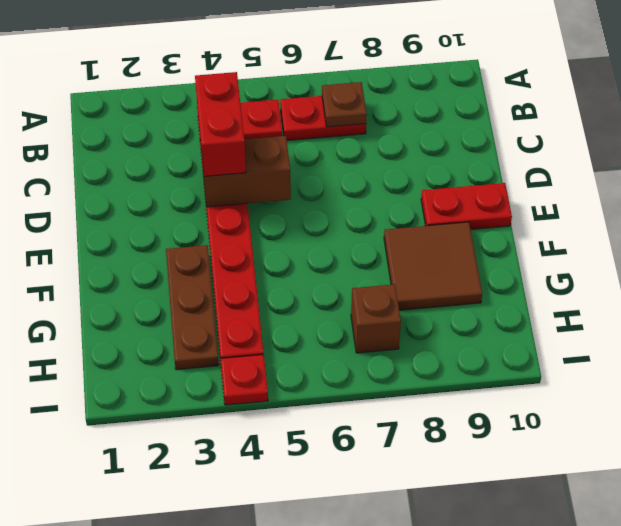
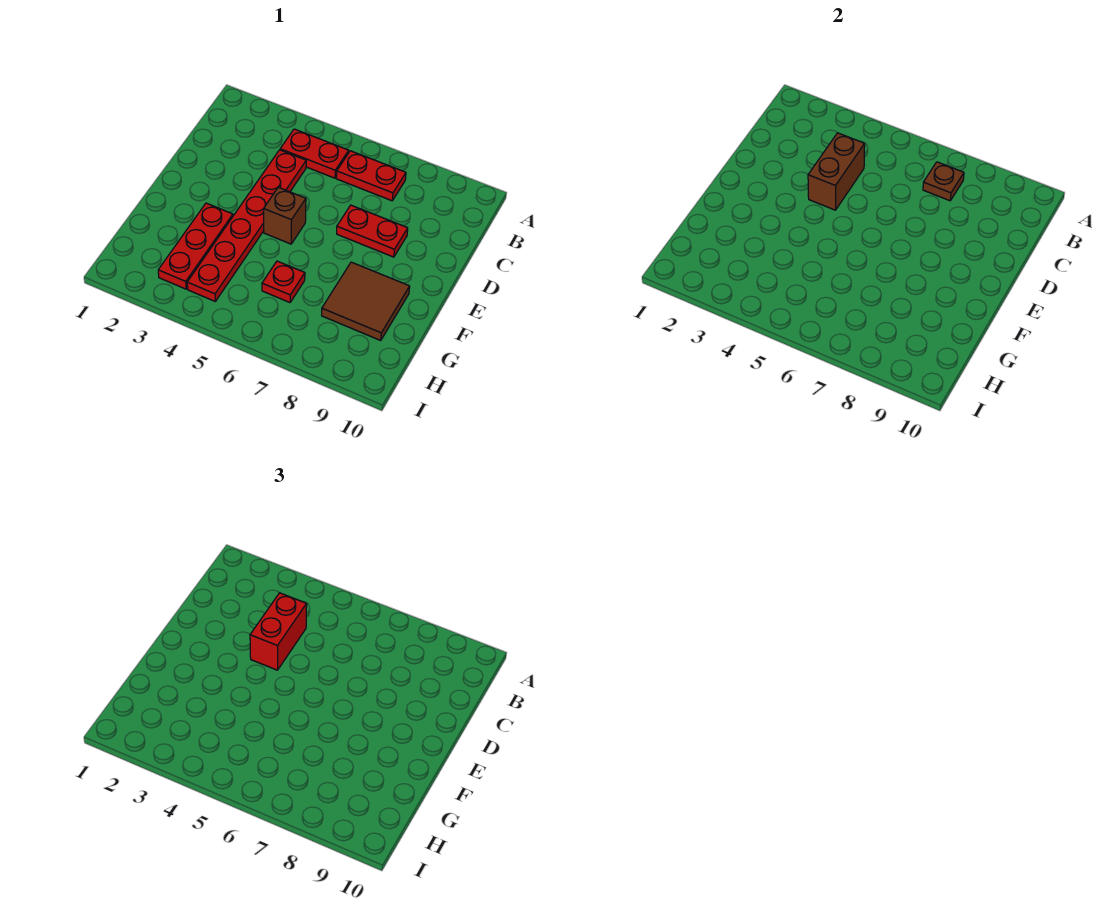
brown brick D4:D5 level 2 -> brown brick C4:D4 level 2
red plate E9:E10 level 1 -> red plate D7:D8 level 1
brown plate F3:H3 level 1 -> red plate F3:H3 level 1
brown brick H7 level 1 -> brown brick E5 level 1
red plate I4 level 1 -> red plate G6 level 1

